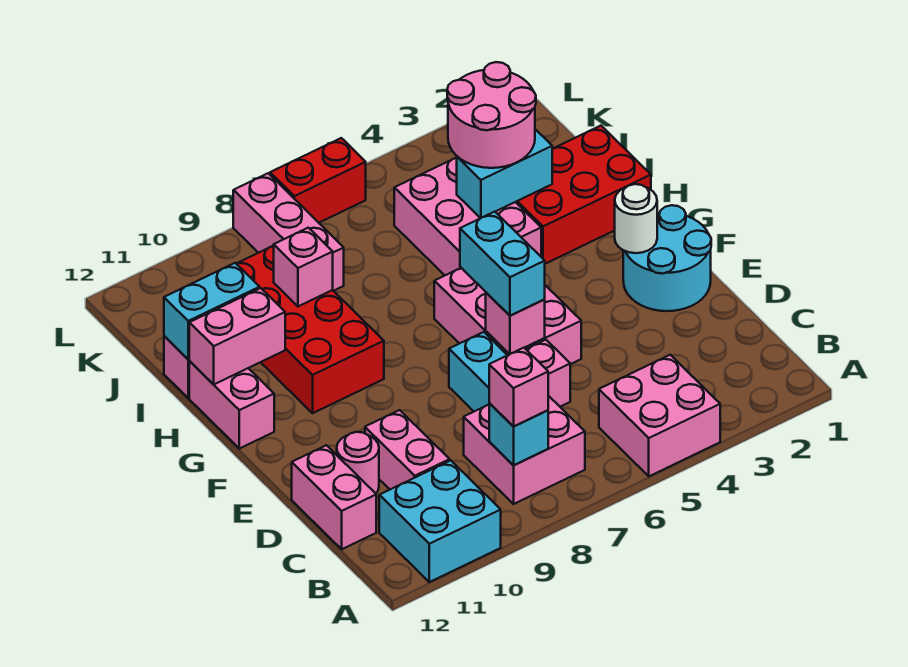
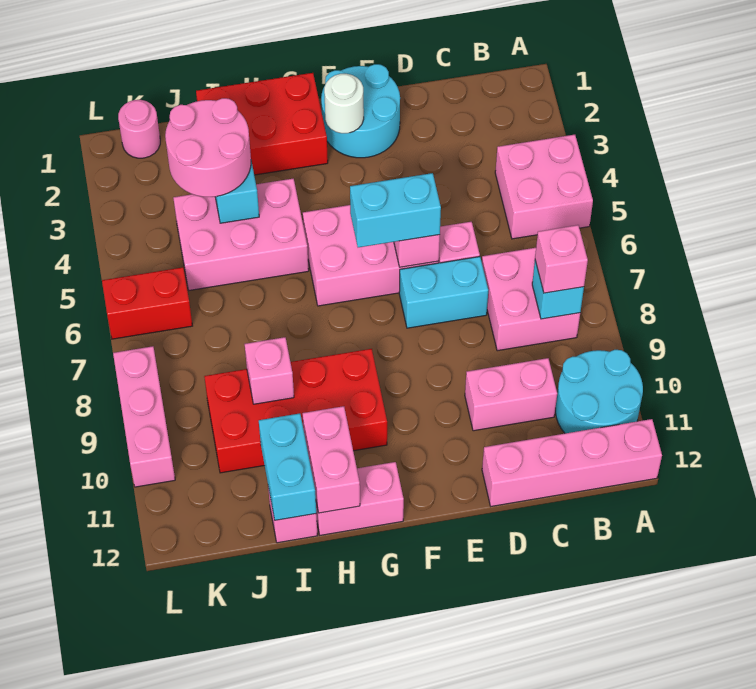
cyan brick A10:B11 level 1 -> cyan round brick A10:B11 level 1
pink brick C12:D12 level 1 -> pink brick A12:D12 level 1
pink round brick D11 level 1 -> pink round brick K1 level 1
red brick H1:I3 level 1 -> red brick G1:I2 level 1
pink brick J8:L8 level 1 -> pink brick L8:L10 level 1
red brick L6:L7 level 1 -> red brick K6:L6 level 1

